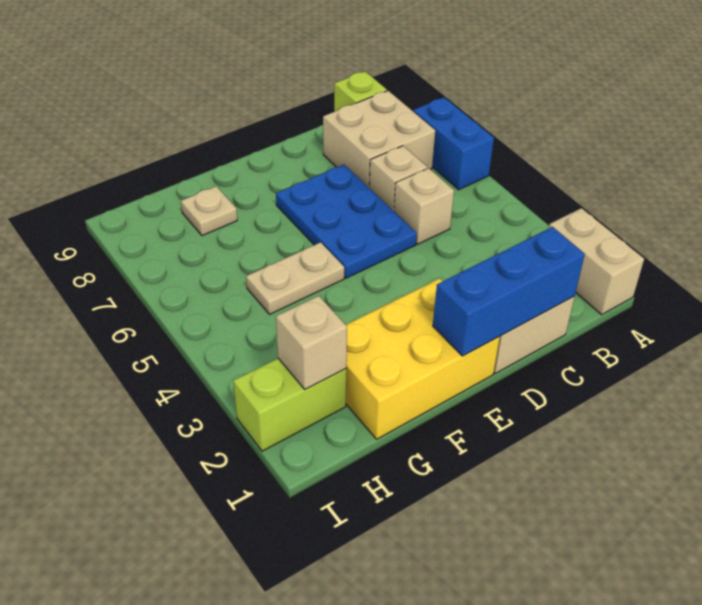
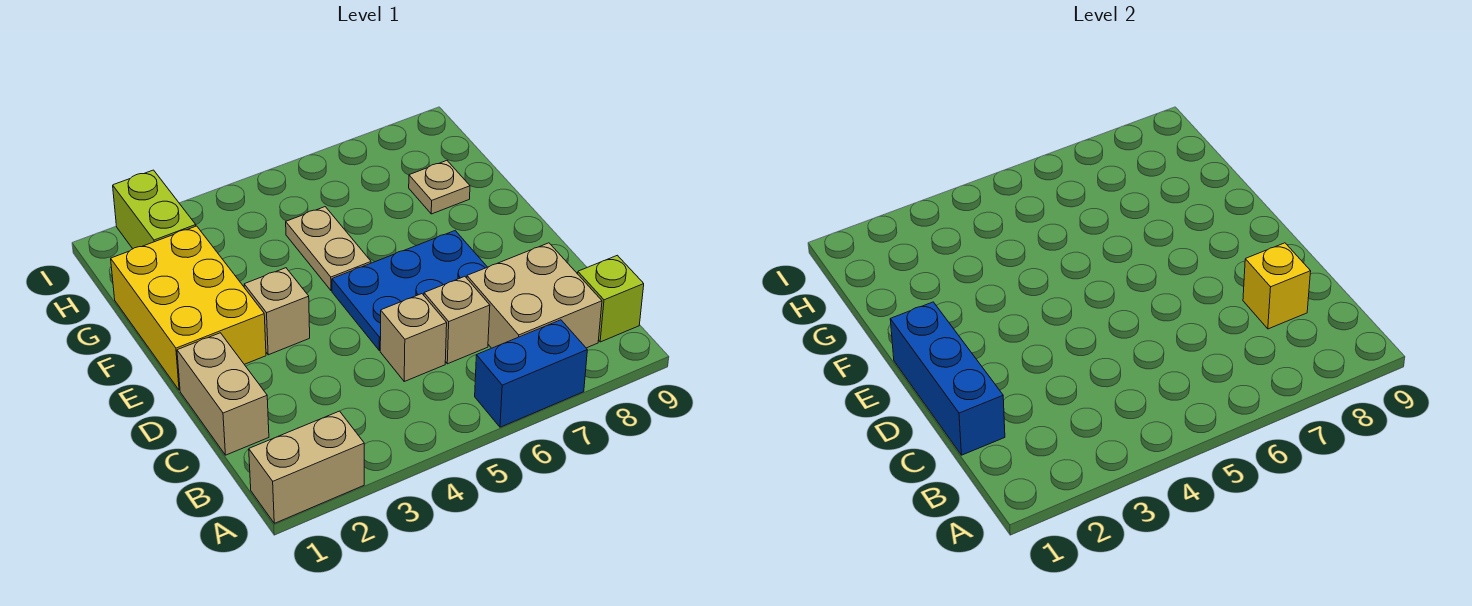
none -> yellow brick C8 level 2
tan brick H2 level 2 -> tan brick E3 level 1

